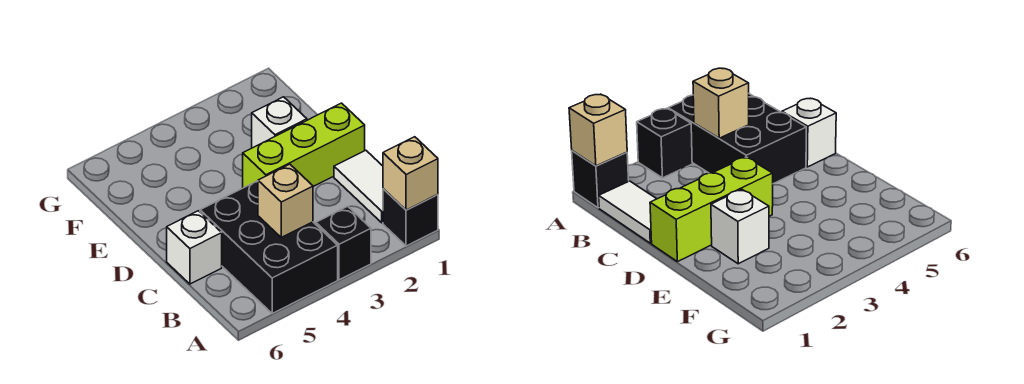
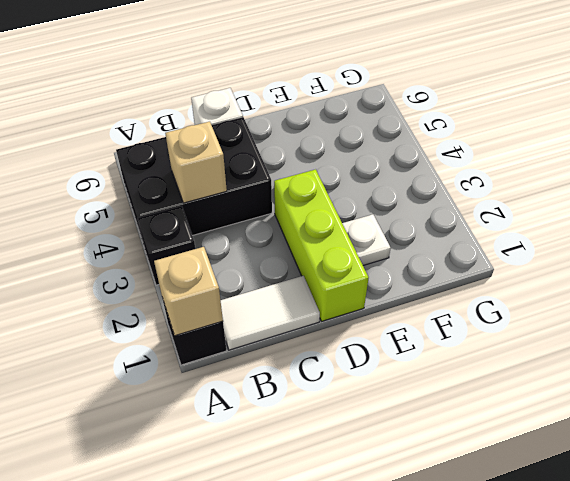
white brick E2 level 1 -> white plate E2 level 1

